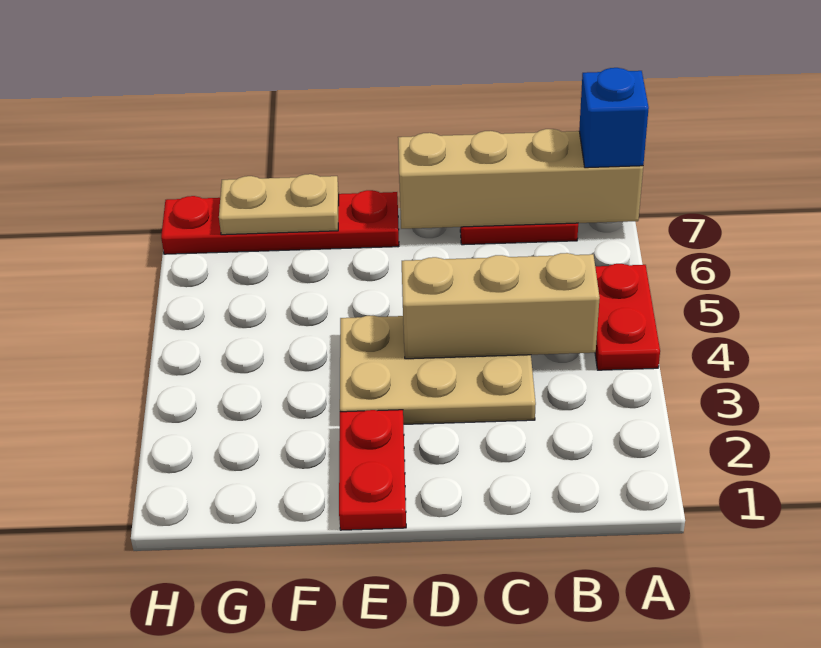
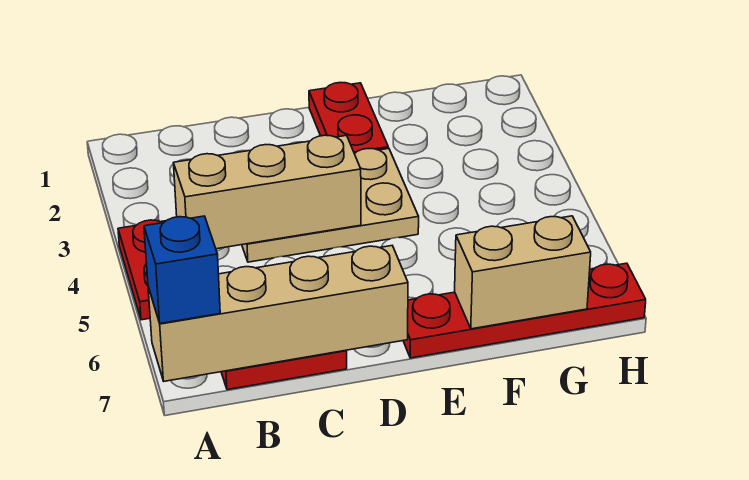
tan plate F7:G7 level 2 -> tan brick F7:G7 level 2

